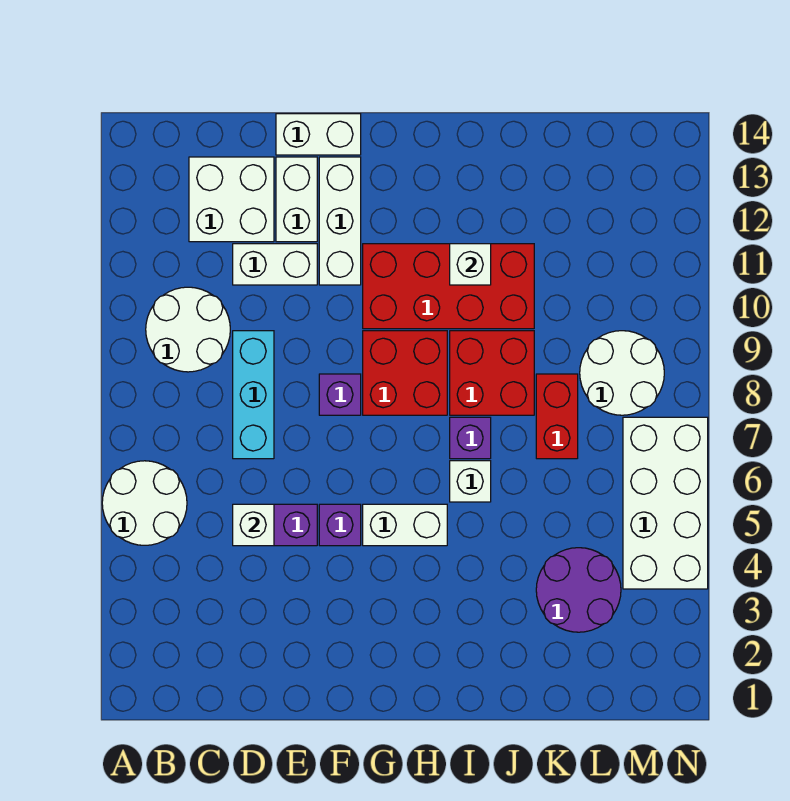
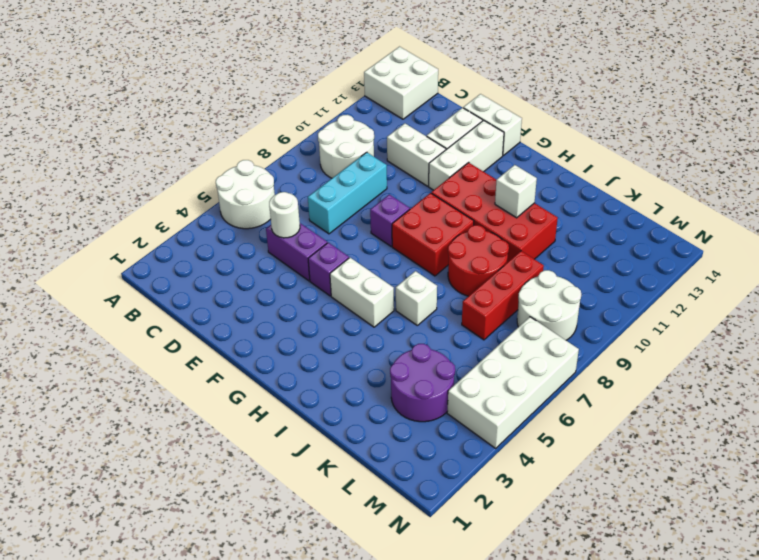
white brick C12:D13 level 1 -> white brick A13:B14 level 1
white brick D5 level 2 -> white round brick D5 level 2
purple brick I7 level 1 -> none
red brick I8:J9 level 1 -> red round brick I8:J9 level 1
red brick K7:K8 level 1 -> red brick K7:K9 level 1

